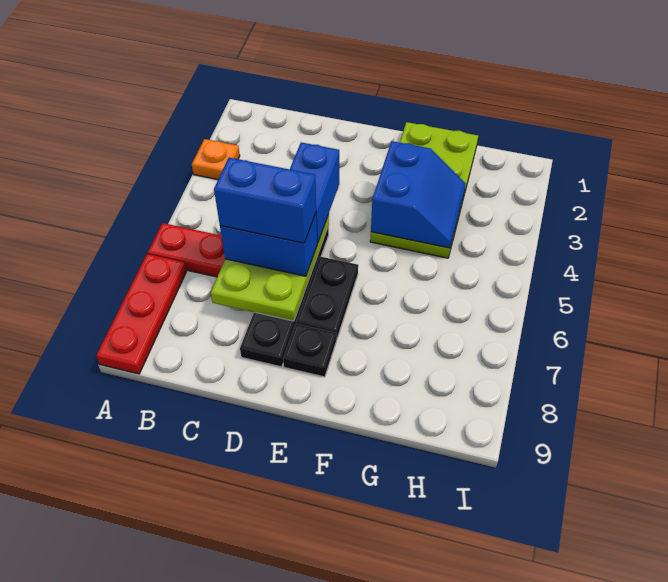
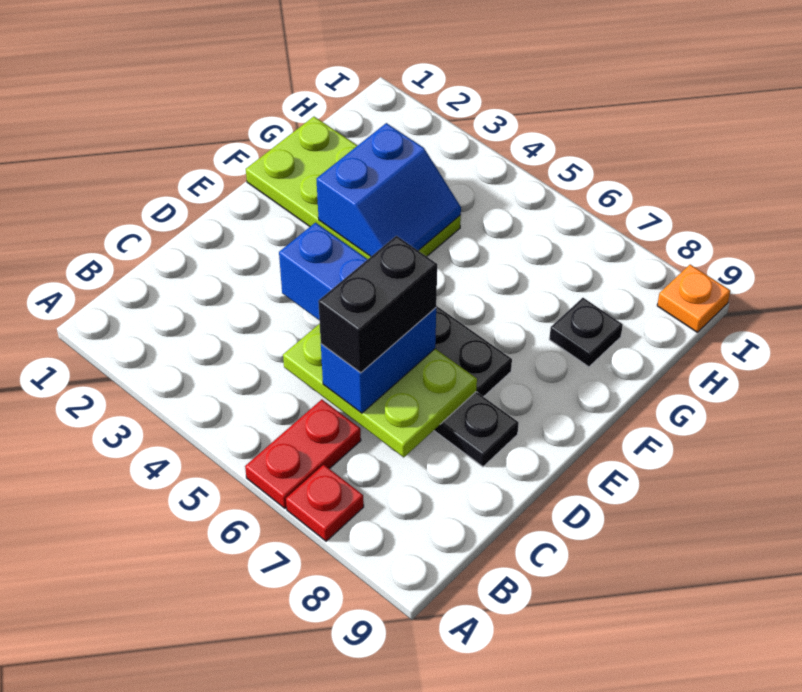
orange plate A3 level 1 -> orange plate I9 level 1
red plate A7:A9 level 1 -> red plate A7 level 1
blue brick C6:D6 level 4 -> black brick C6:D6 level 4
black plate E8 level 1 -> black plate G8 level 1
blue slope F3:G4 level 2 top F -> blue slope F3:G4 level 2 top 3

